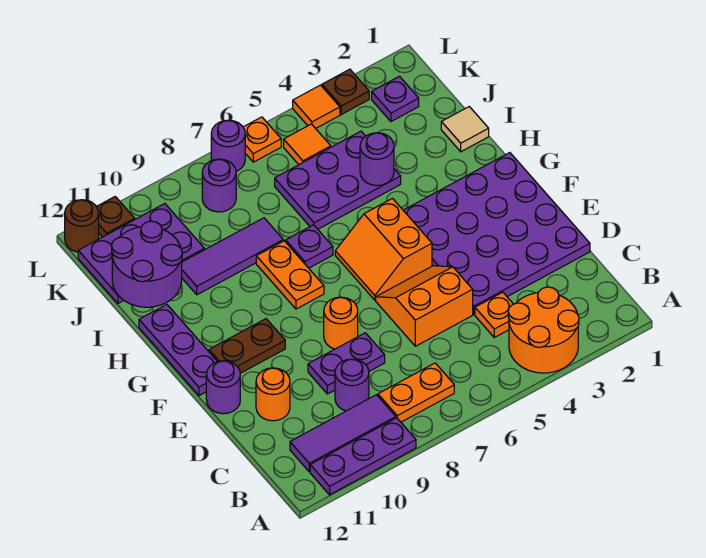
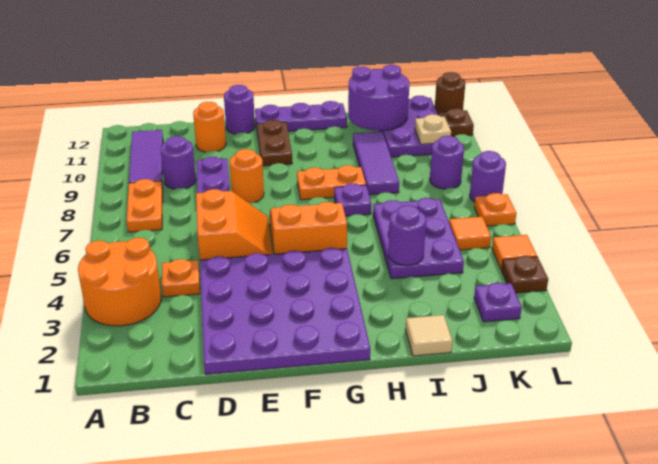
purple plate A9:A11 level 1 -> none
none -> tan plate K10 level 2

